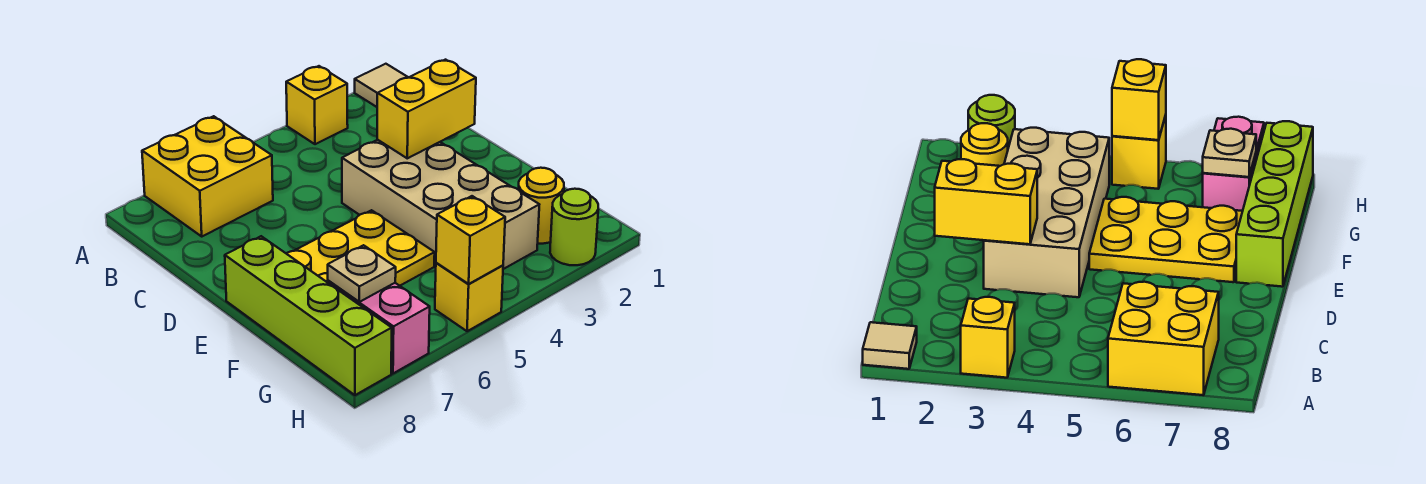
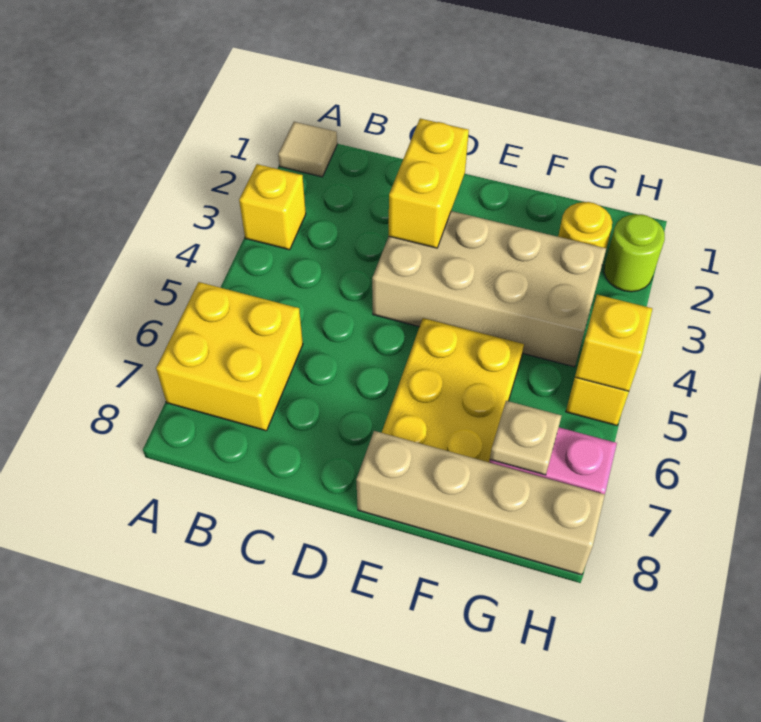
lime brick E8:H8 level 1 -> tan brick E8:H8 level 1

